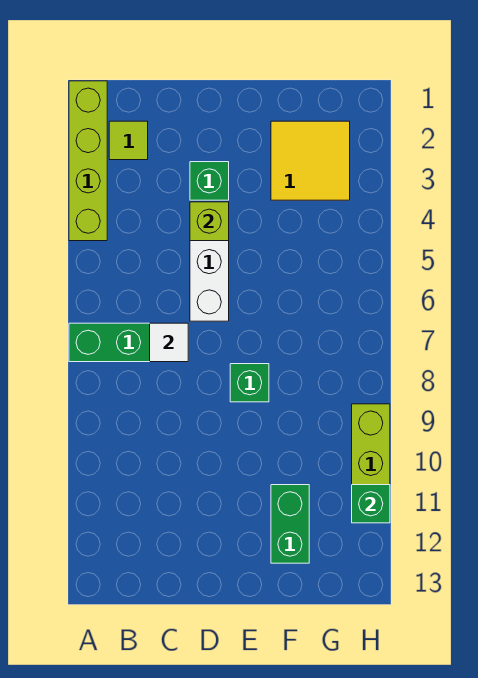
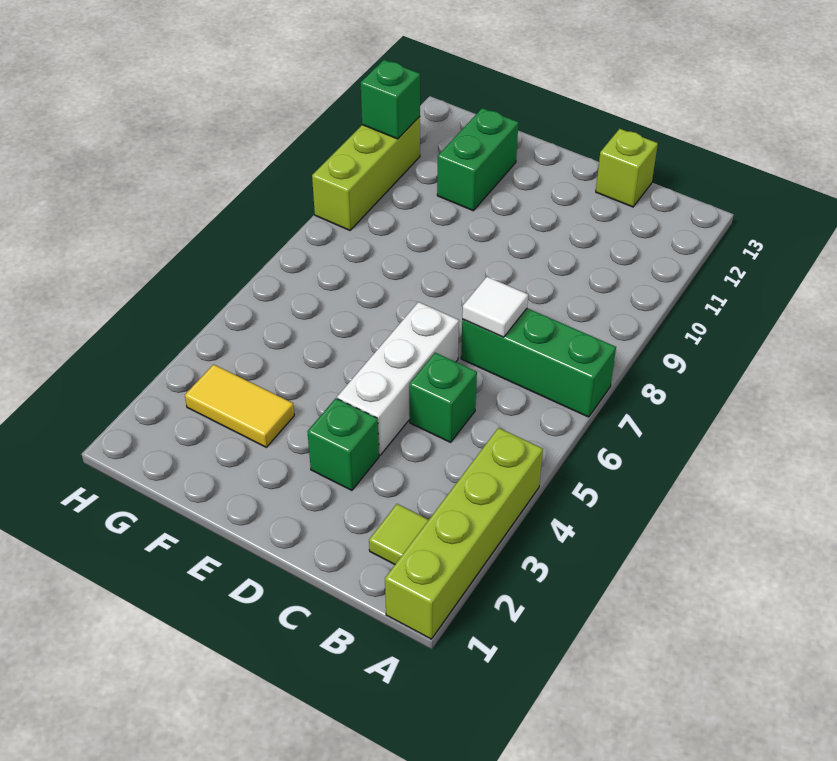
lime brick D4 level 2 -> lime brick C13 level 1
green brick E8 level 1 -> green brick C5 level 1
yellow tile F2:G3 level 1 -> yellow tile F3:G3 level 1

